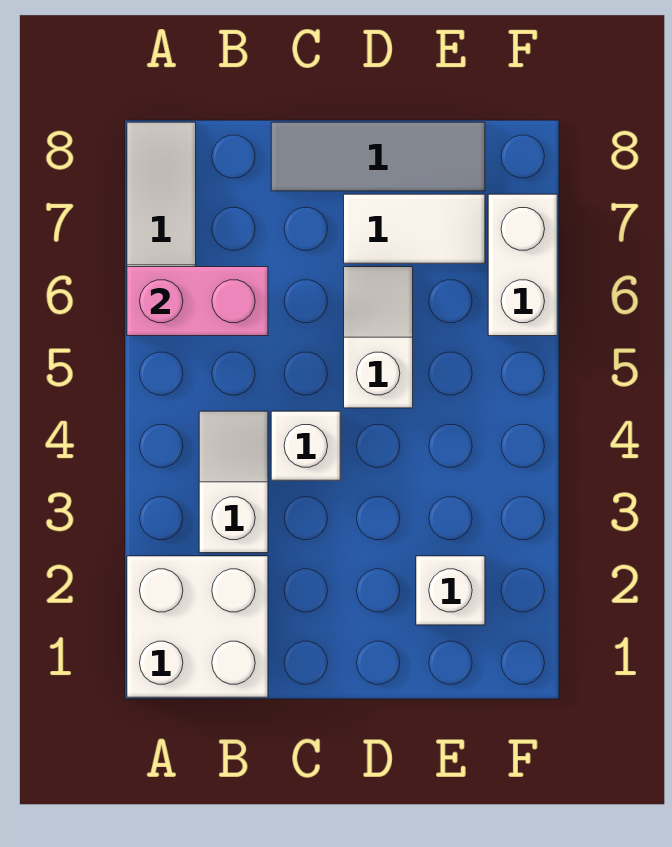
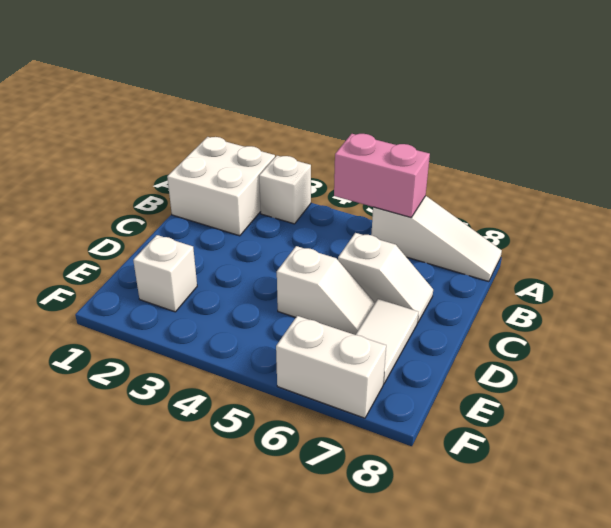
pink brick A6:B6 level 2 -> pink brick A5:A6 level 2
white slope B3:B4 level 1 top 3 -> white slope C6:C7 level 1 top 6
white brick C4 level 1 -> white brick A3 level 1
grey tile C8:E8 level 1 -> none

